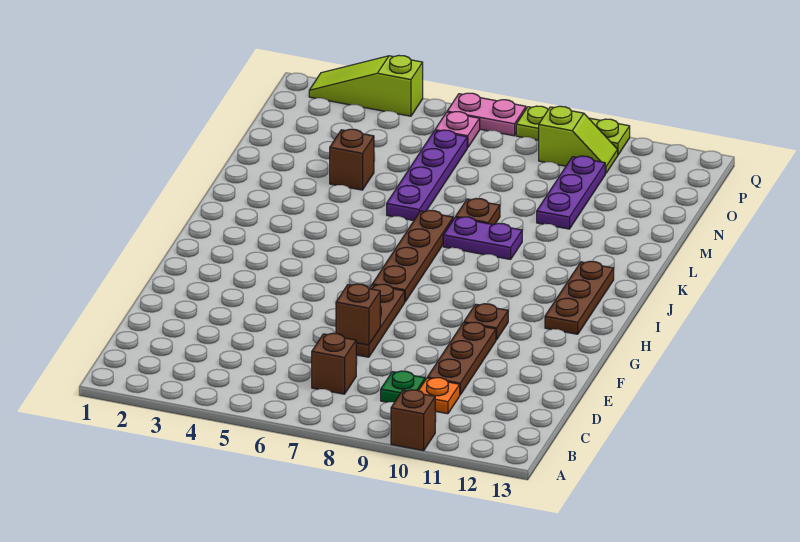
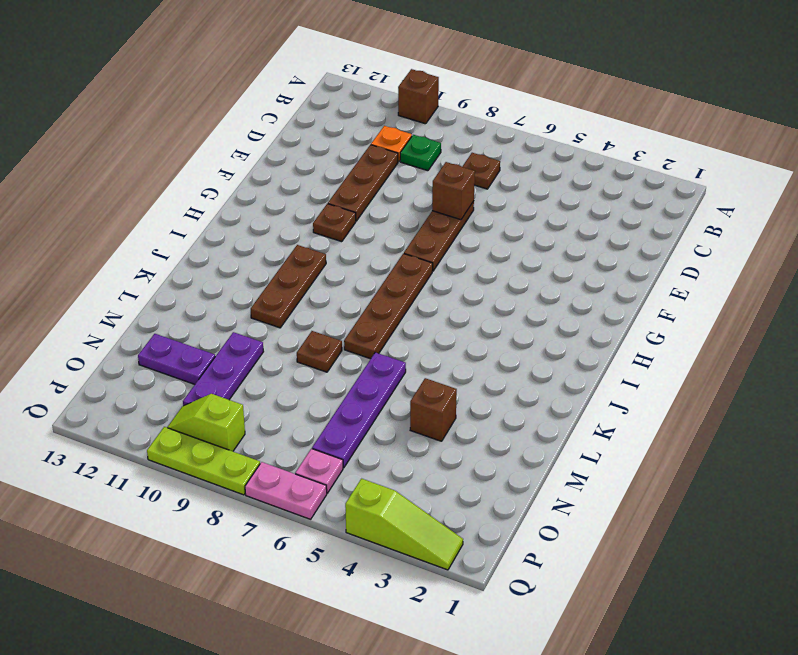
brown brick C7 level 1 -> brown plate C7 level 1
brown plate H12:J12 level 1 -> brown plate I10:K10 level 1
purple plate K8:K9 level 1 -> purple plate N11:N12 level 1

